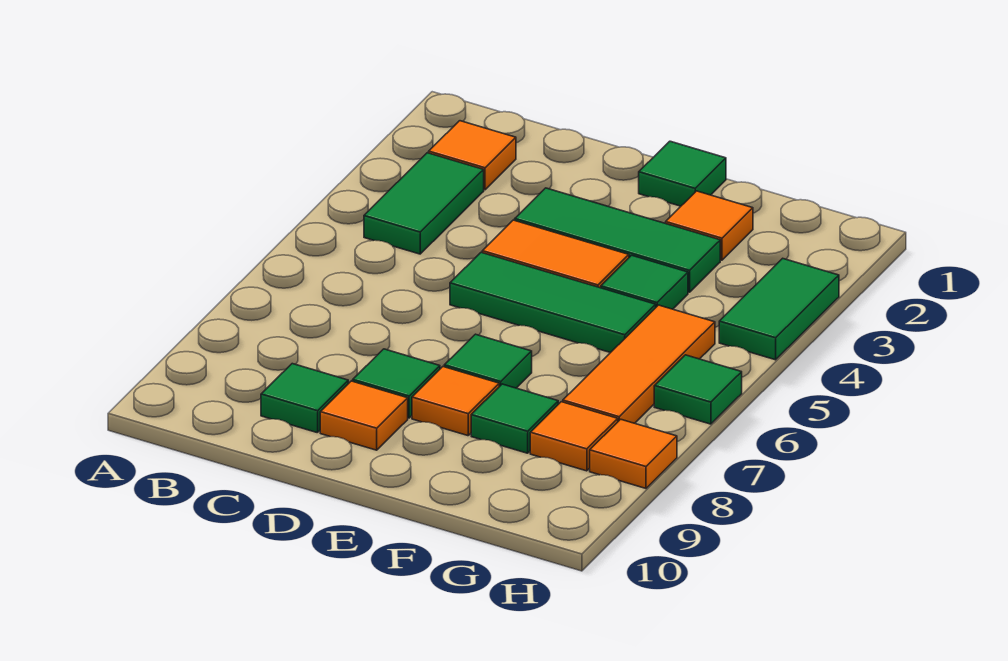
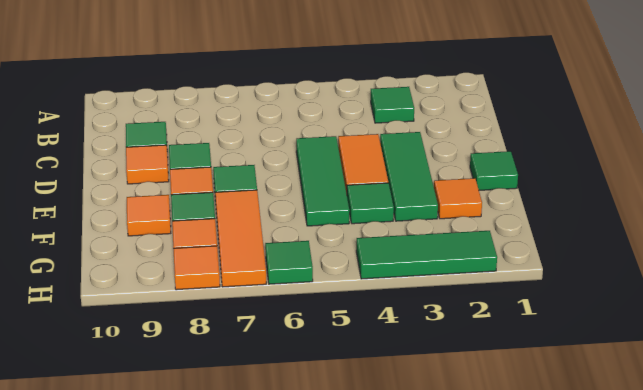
orange tile B2 level 1 -> orange tile F9 level 1
green tile B3:B4 level 1 -> green tile B3 level 1
orange tile G5:G7 level 1 -> orange tile F7:H7 level 1
green tile H3:H4 level 1 -> green tile H2:H4 level 1

